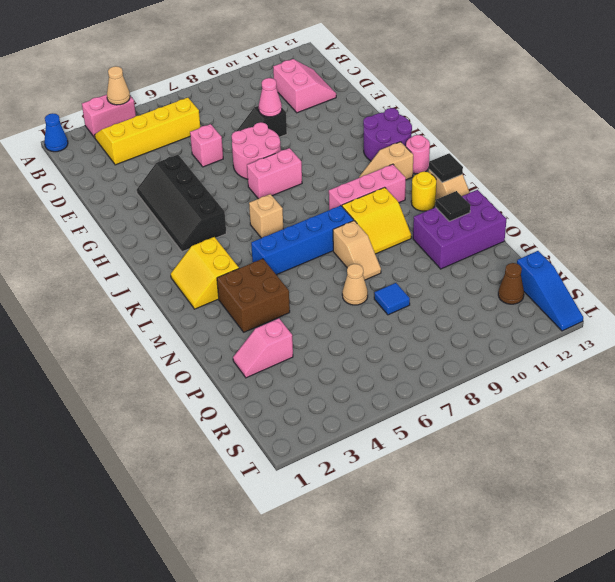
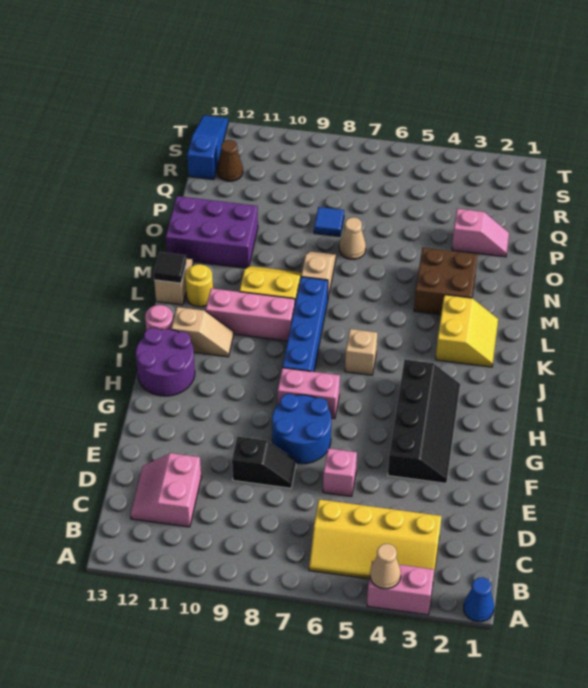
pink cone E9 level 2 -> none
pink round brick F7:G8 level 1 -> blue round brick F7:G8 level 1
blue brick L5:L8 level 1 -> blue brick I8:L8 level 1
black tile N12 level 2 -> none

